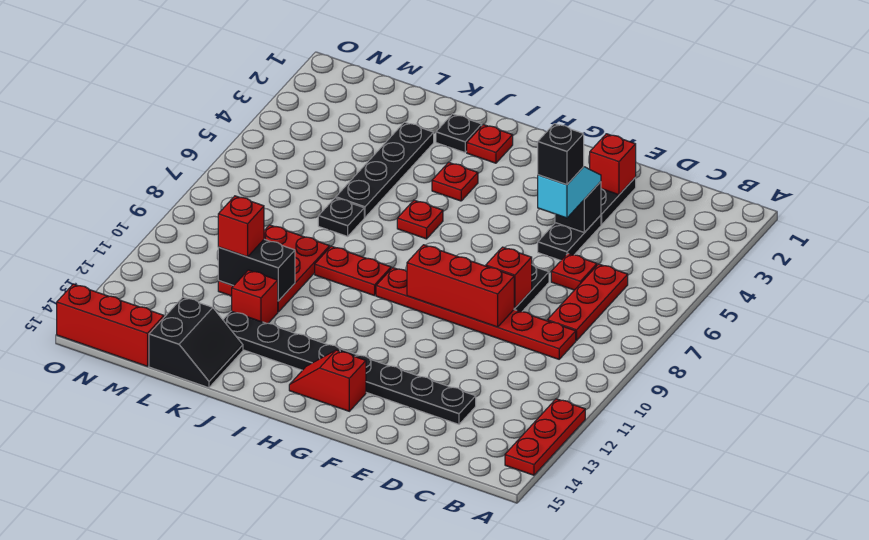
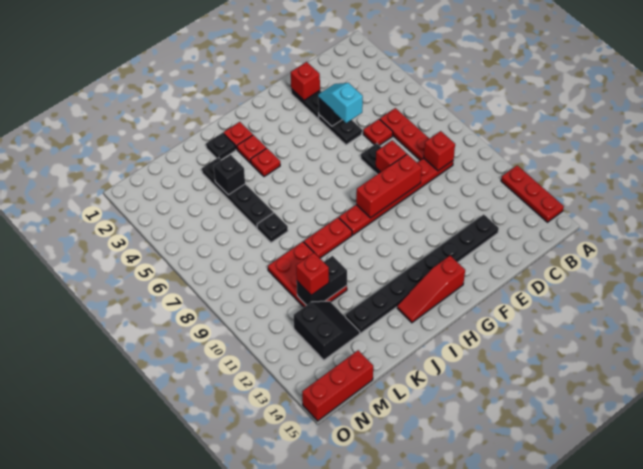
black brick E5 level 4 -> black brick K4 level 2
red slope G14:H14 level 1 top G -> red slope G14:I14 level 1 top G
red plate I6 level 1 -> red plate I3 level 1
red brick K12 level 1 -> red brick C9 level 2
black slope K14:L15 level 1 top L -> black slope L12:M13 level 1 top M

